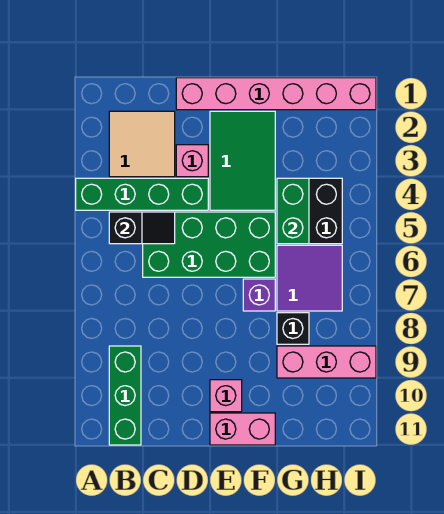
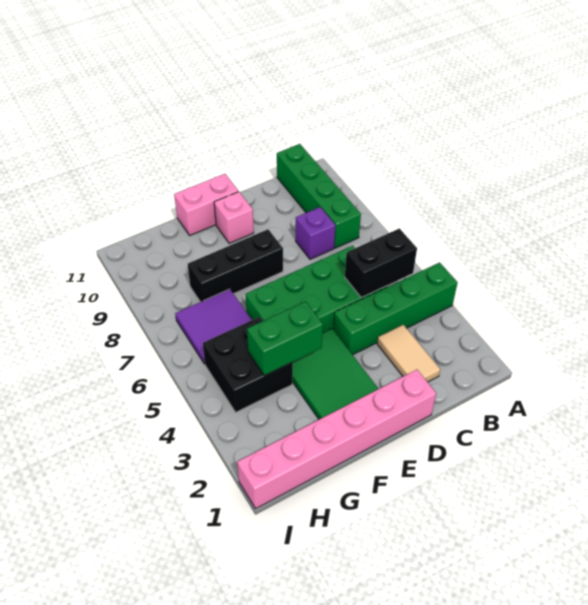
tan tile B2:C3 level 1 -> tan tile C2:C3 level 1
black slope B5:C5 level 2 top B -> black brick B5:C5 level 2
green brick B9:B11 level 1 -> green brick B8:B11 level 1
pink brick D3 level 1 -> none
purple brick F7 level 1 -> purple brick C8 level 1
green brick G4:G5 level 2 -> green brick F4:G4 level 2
black brick G8 level 1 -> black brick E8:G8 level 1
pink brick G9:I9 level 1 -> none

